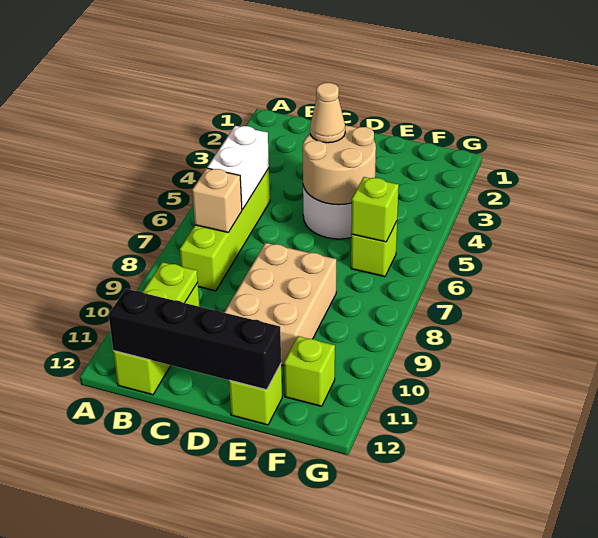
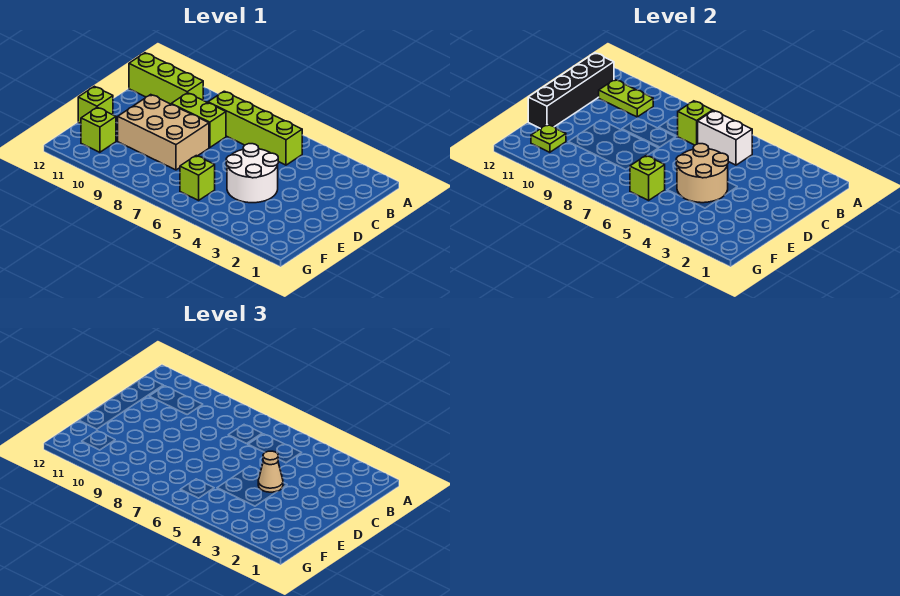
tan brick B7 level 2 -> lime brick B7 level 2
none -> lime brick C8:C9 level 1
none -> lime plate F11 level 2

